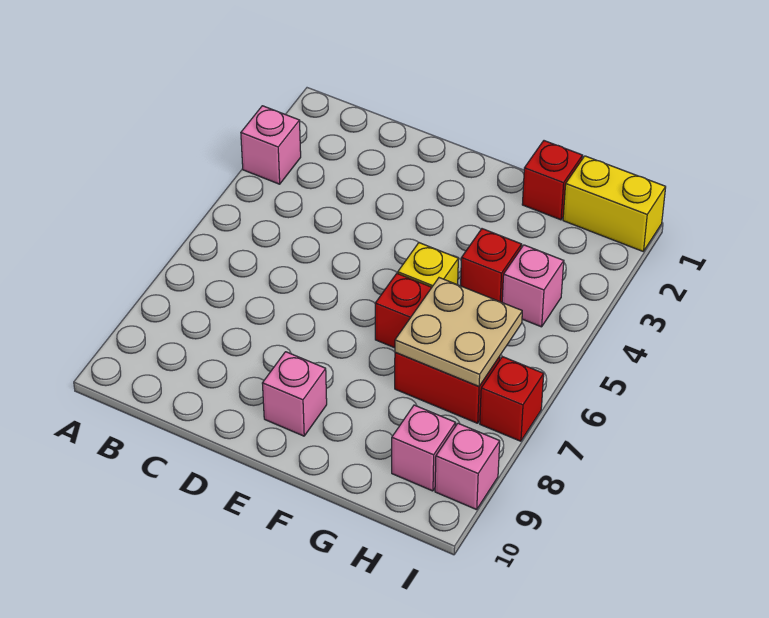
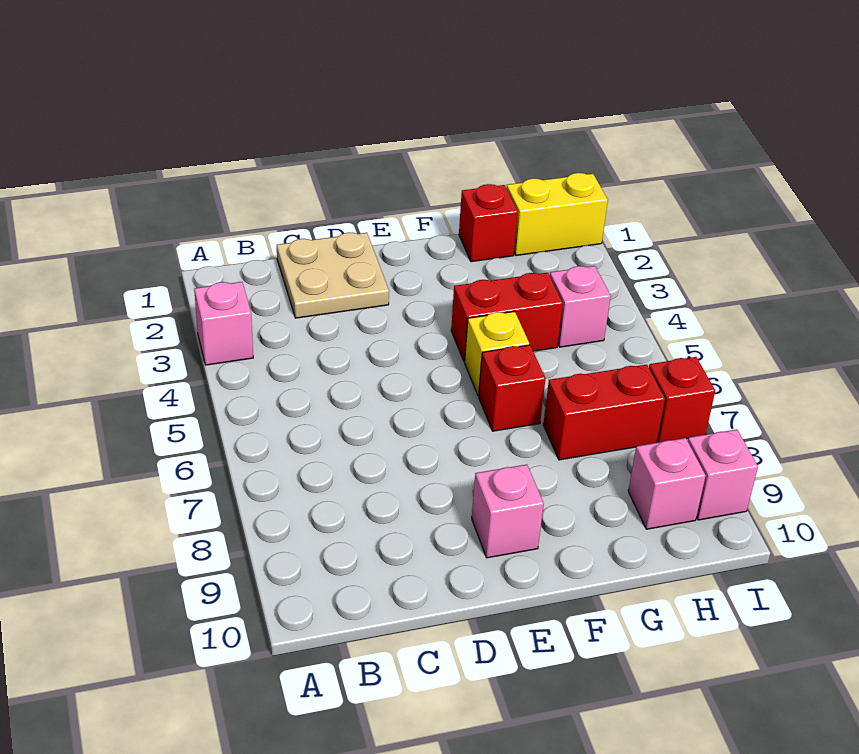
red brick G4 level 1 -> red brick F4:G4 level 1
tan plate G6:H7 level 2 -> tan plate C1:D2 level 1

